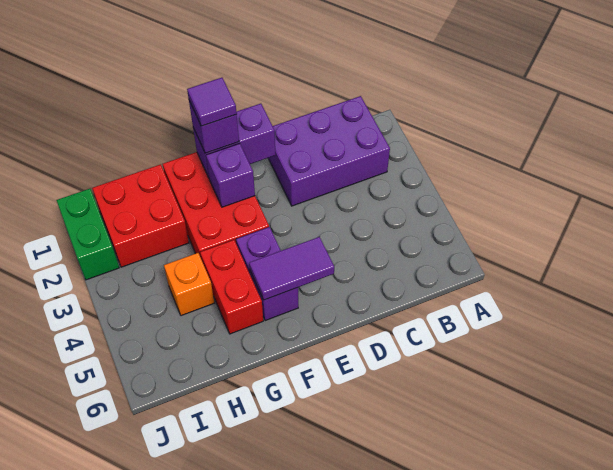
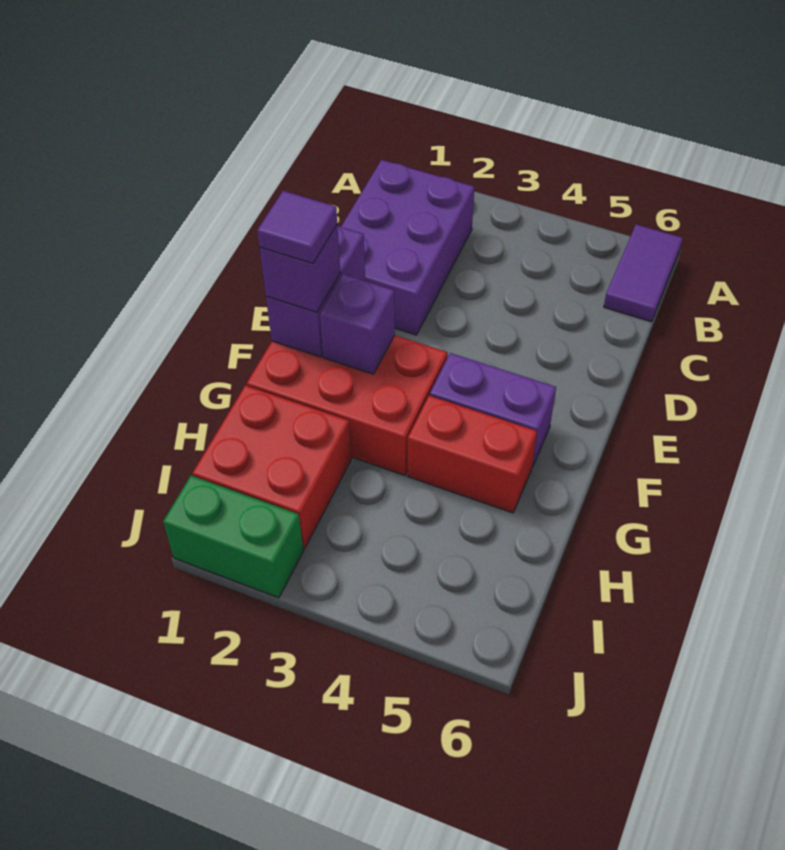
purple tile E5:F5 level 2 -> purple tile A6:B6 level 1
orange brick H4 level 1 -> none

